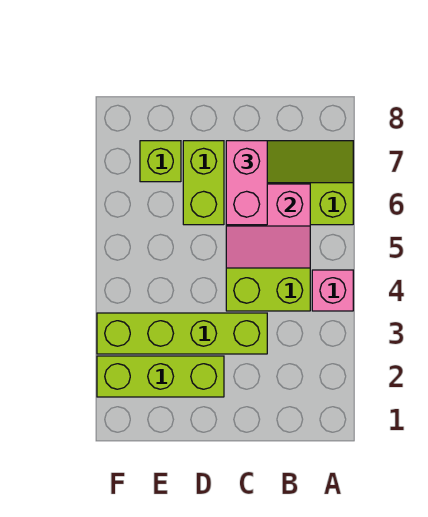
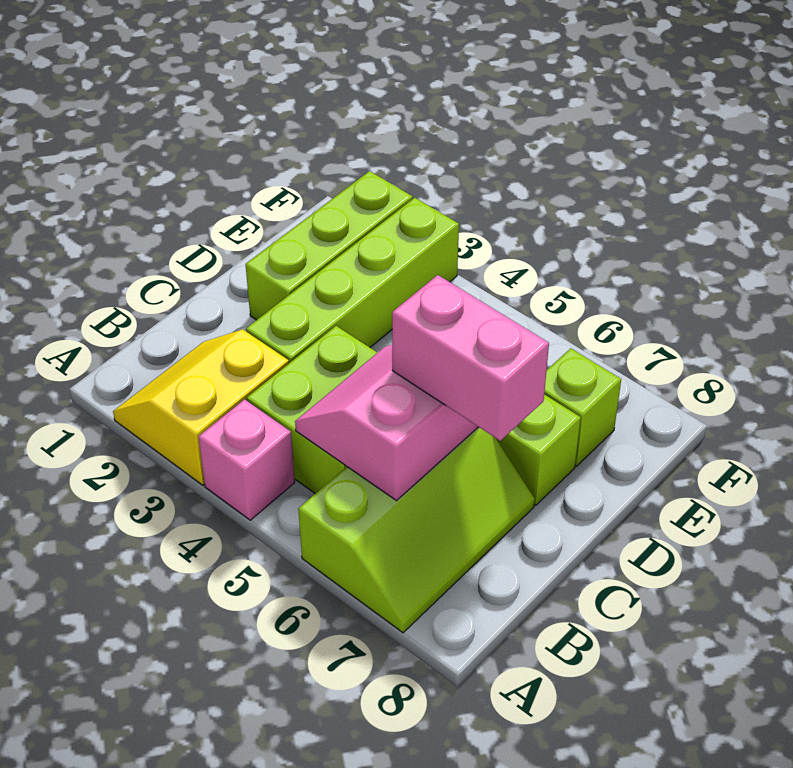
none -> yellow slope A2:B3 level 1 top 3

